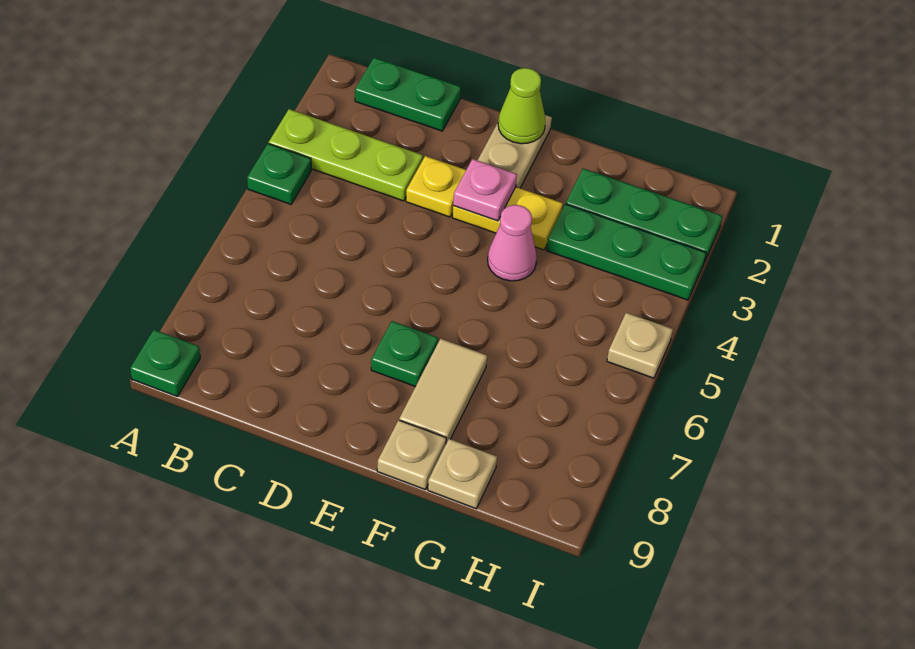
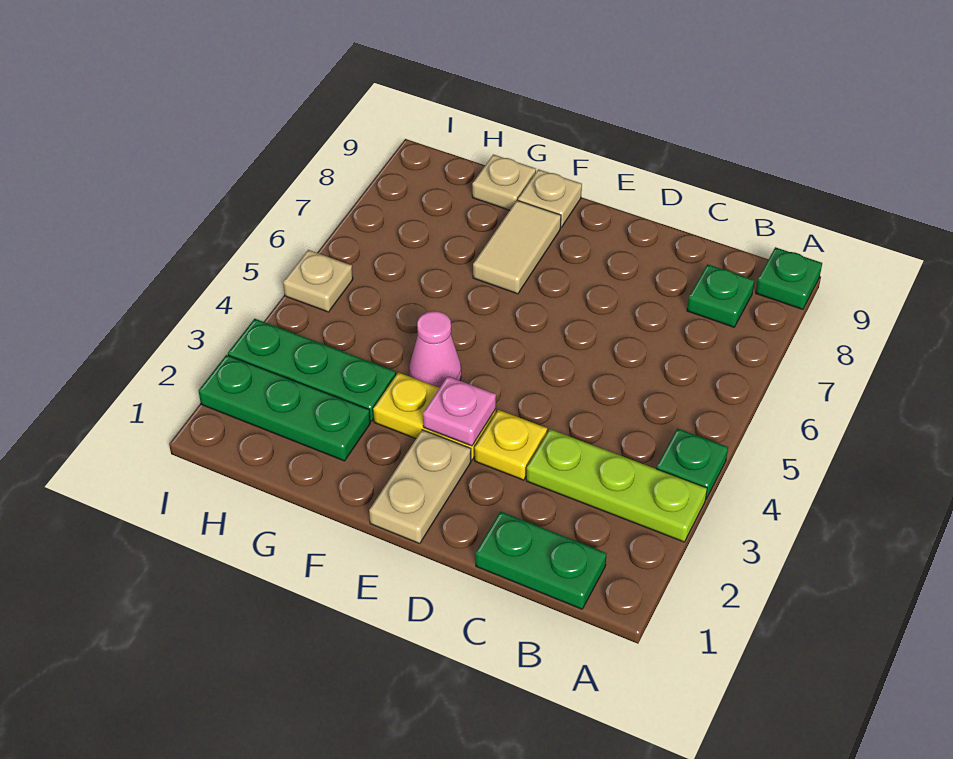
lime cone E1 level 2 -> none
green plate E7 level 1 -> green plate B8 level 1

